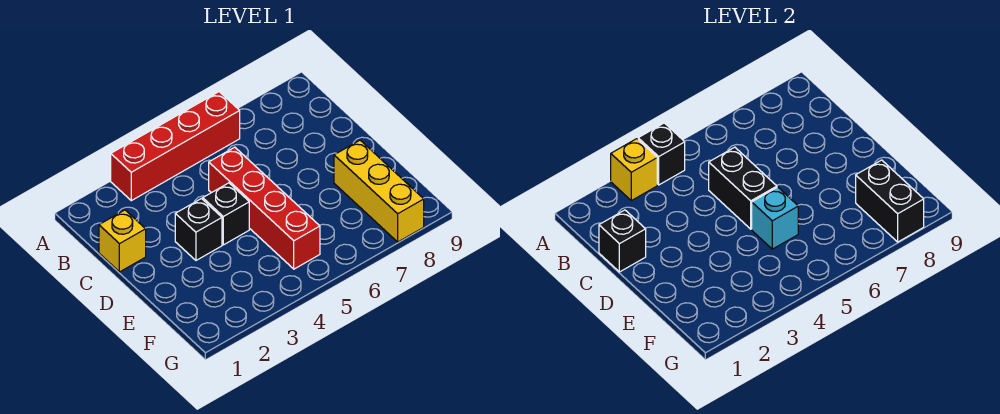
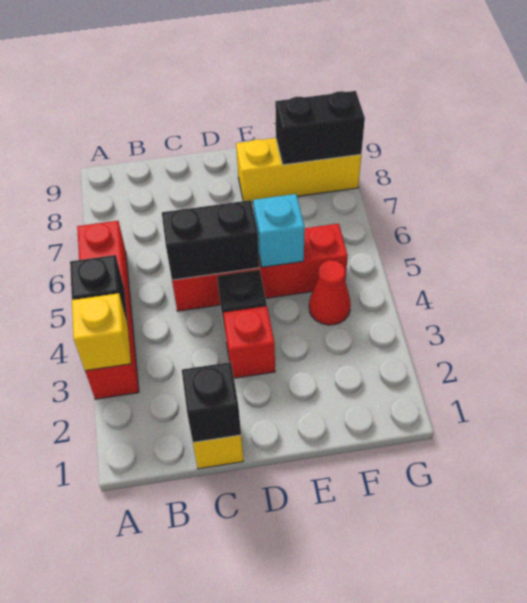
black brick D3 level 1 -> red brick D3 level 1
none -> red cone F4 level 1

